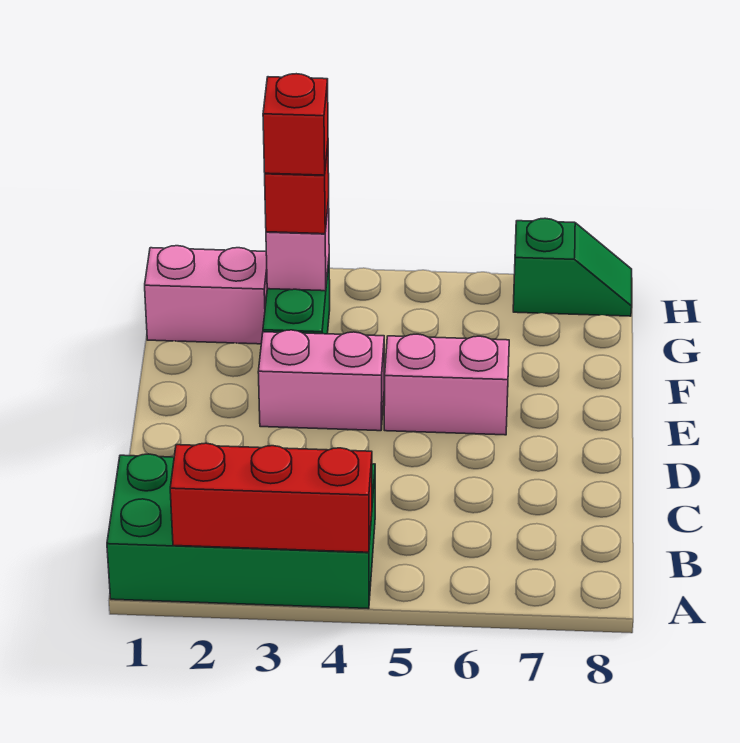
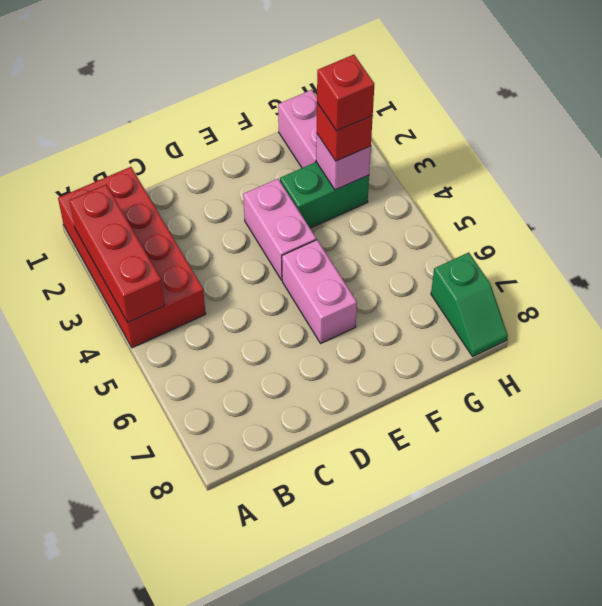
green brick A1:B4 level 1 -> red brick A1:B4 level 1

